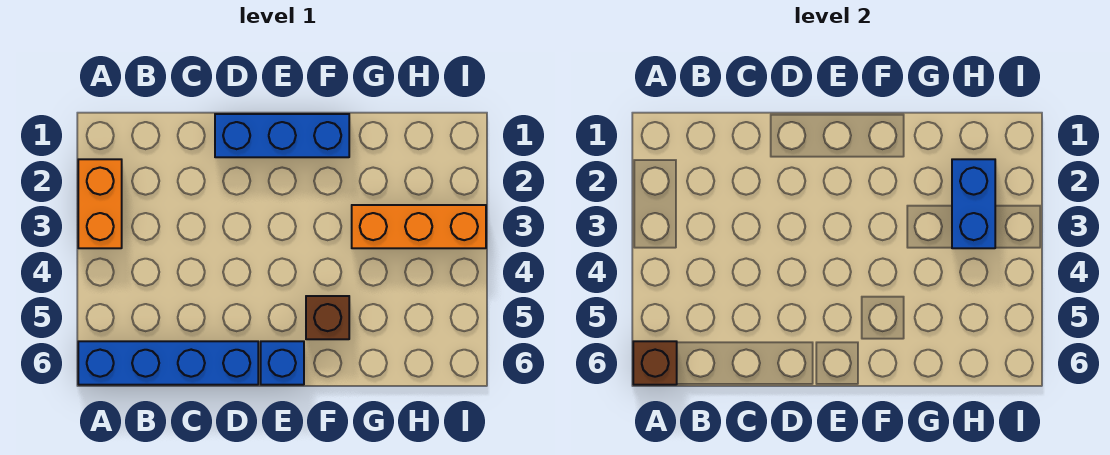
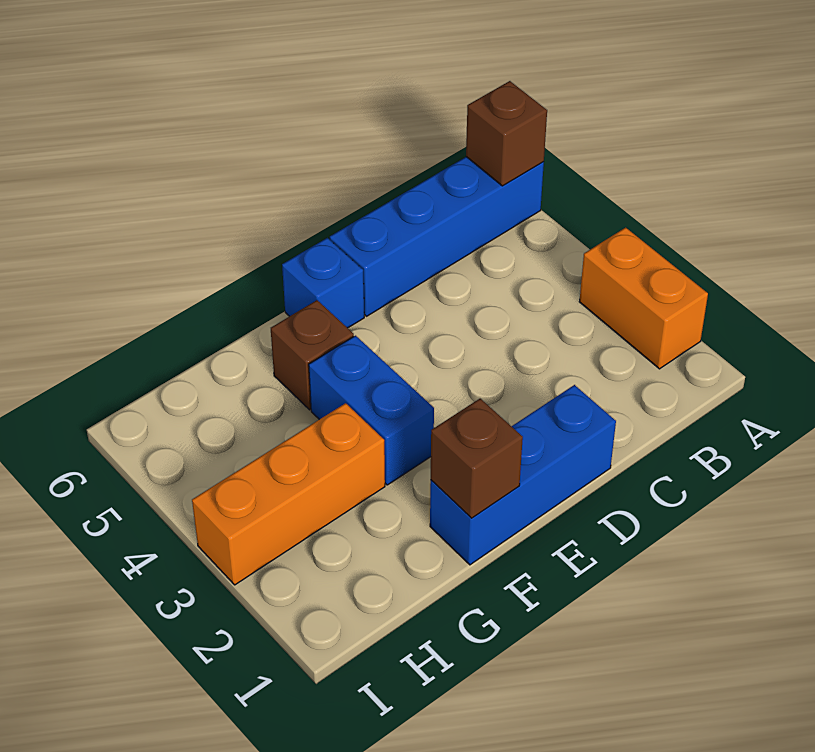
none -> brown brick F1 level 2
blue brick H2:H3 level 2 -> blue brick F3:F4 level 1

